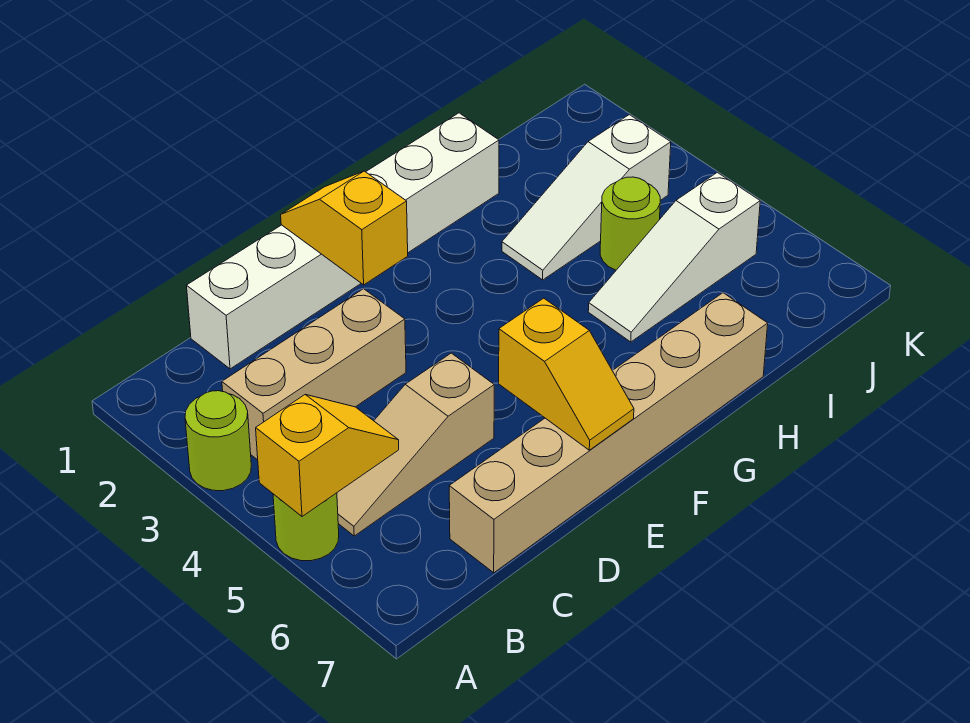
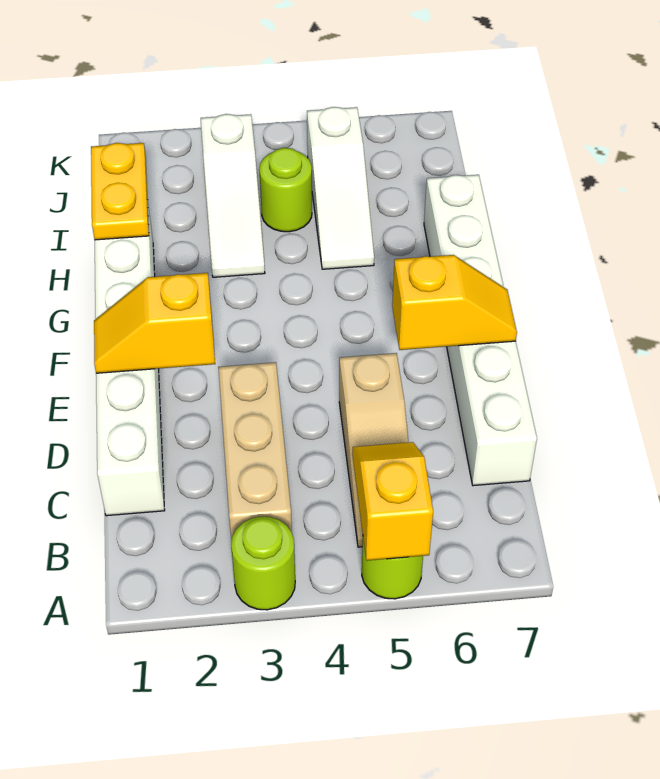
tan brick C7:H7 level 1 -> white brick C7:H7 level 1
none -> yellow plate H1:I1 level 2

